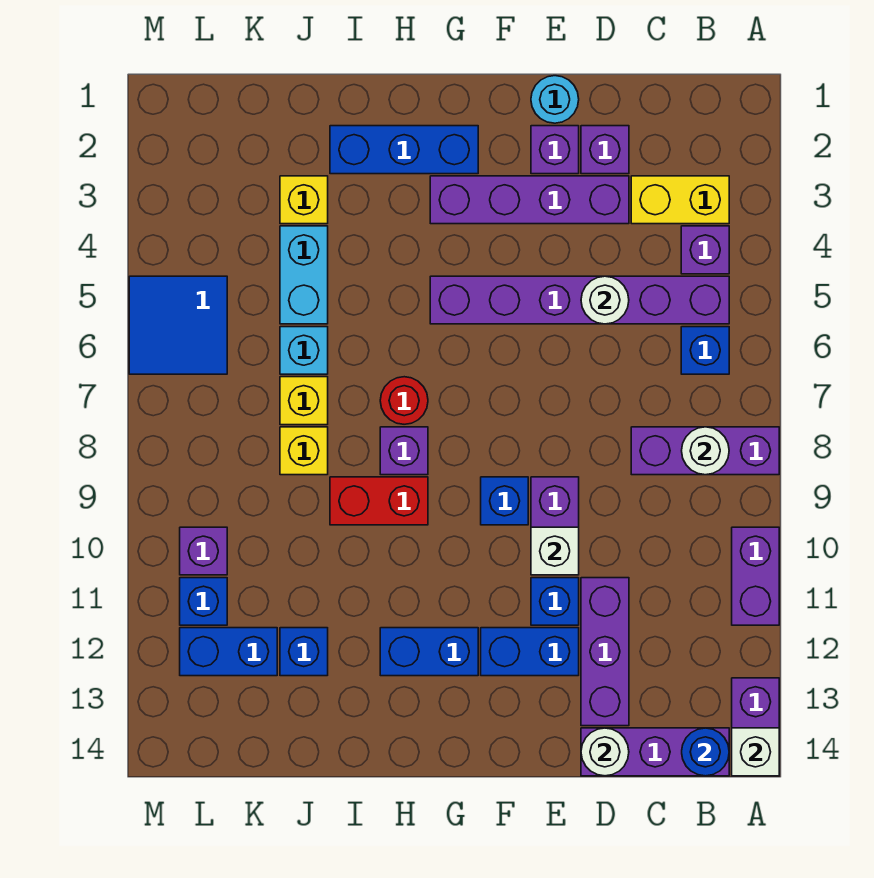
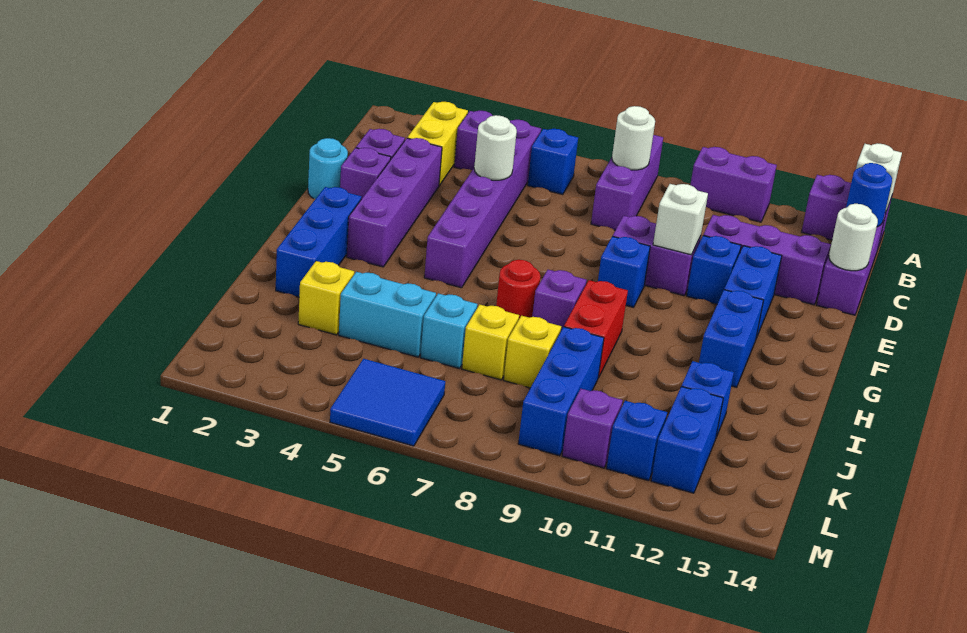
none -> blue brick J9:L9 level 1

